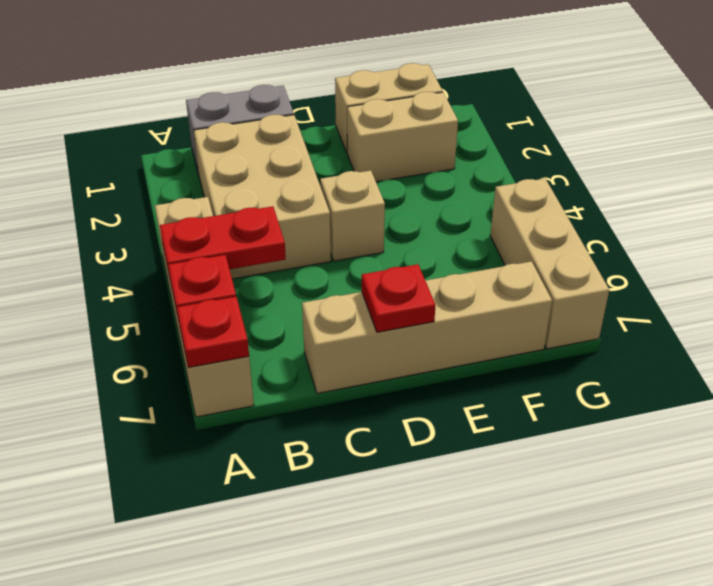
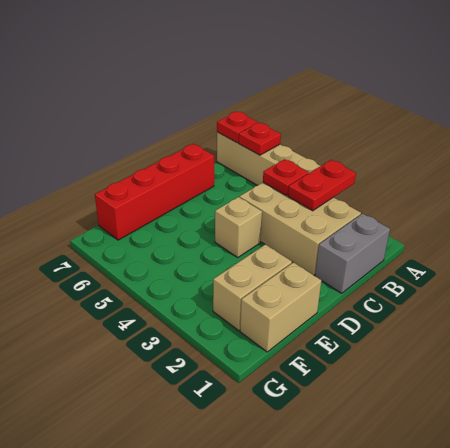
red plate A5:B5 level 2 -> red plate A3:B3 level 2
tan brick C7:F7 level 1 -> red brick C7:F7 level 1
red plate D7 level 2 -> red plate B4 level 2
tan brick G5:G7 level 1 -> none

